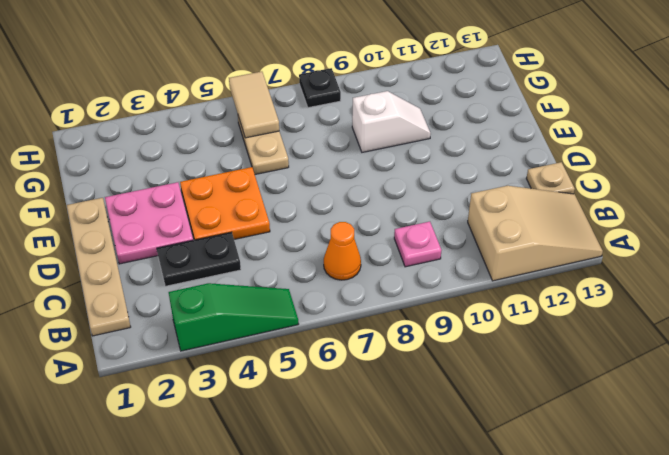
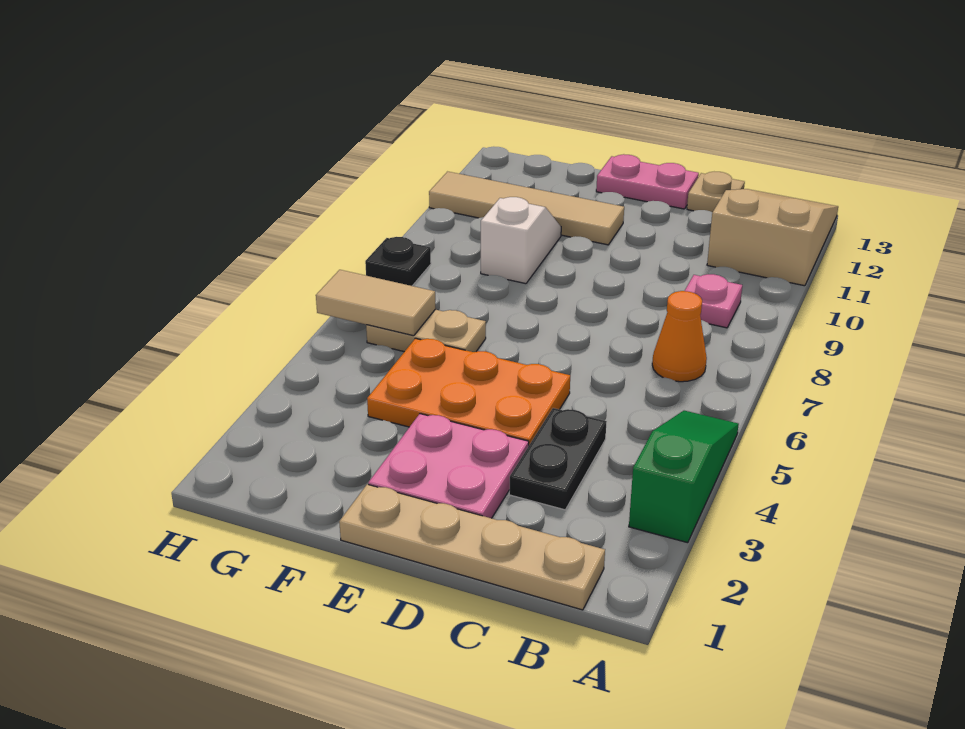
orange plate D4:E5 level 1 -> orange plate D4:F5 level 1
none -> pink plate D13:E13 level 1
none -> tan tile E11:H11 level 1

